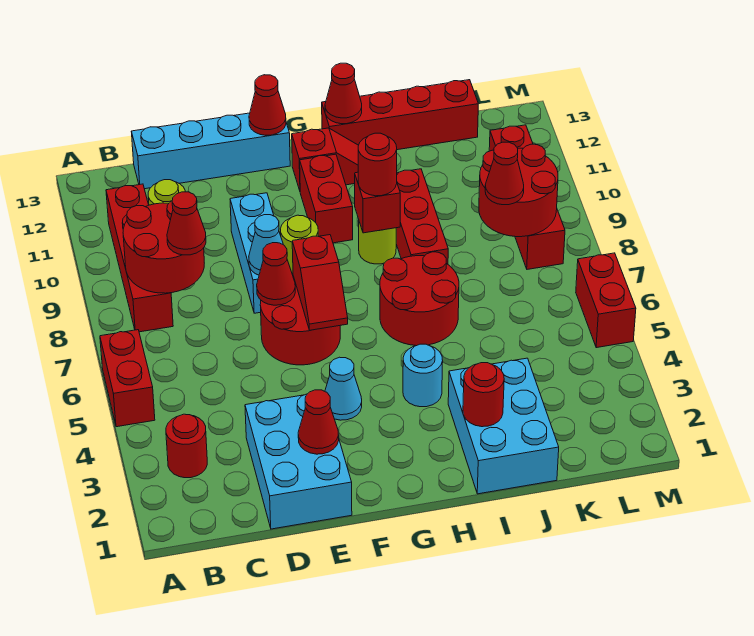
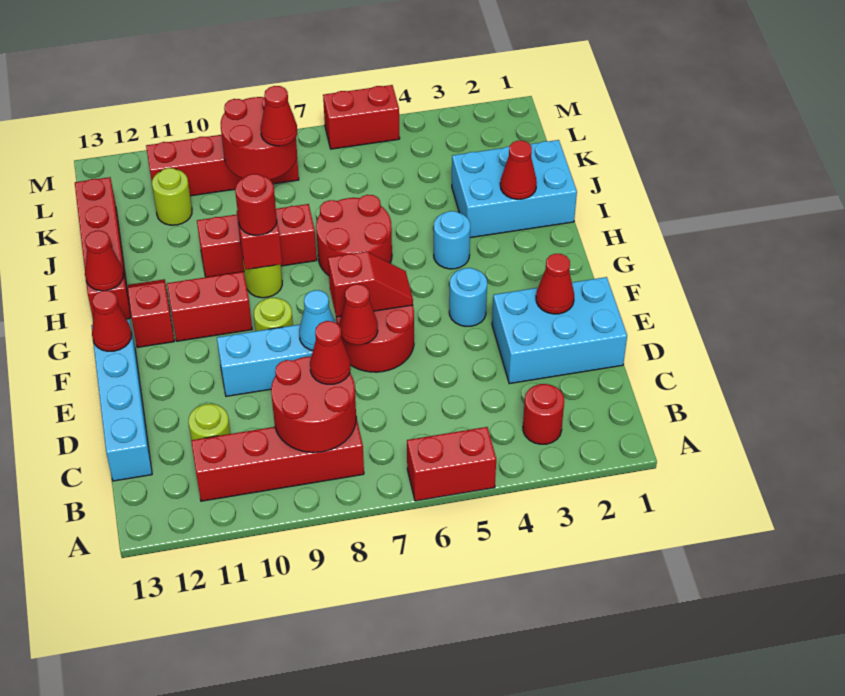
cyan cone F4 level 1 -> cyan round brick F4 level 1
red round brick I2 level 2 -> red cone I2 level 2
none -> lime round brick K11 level 1

